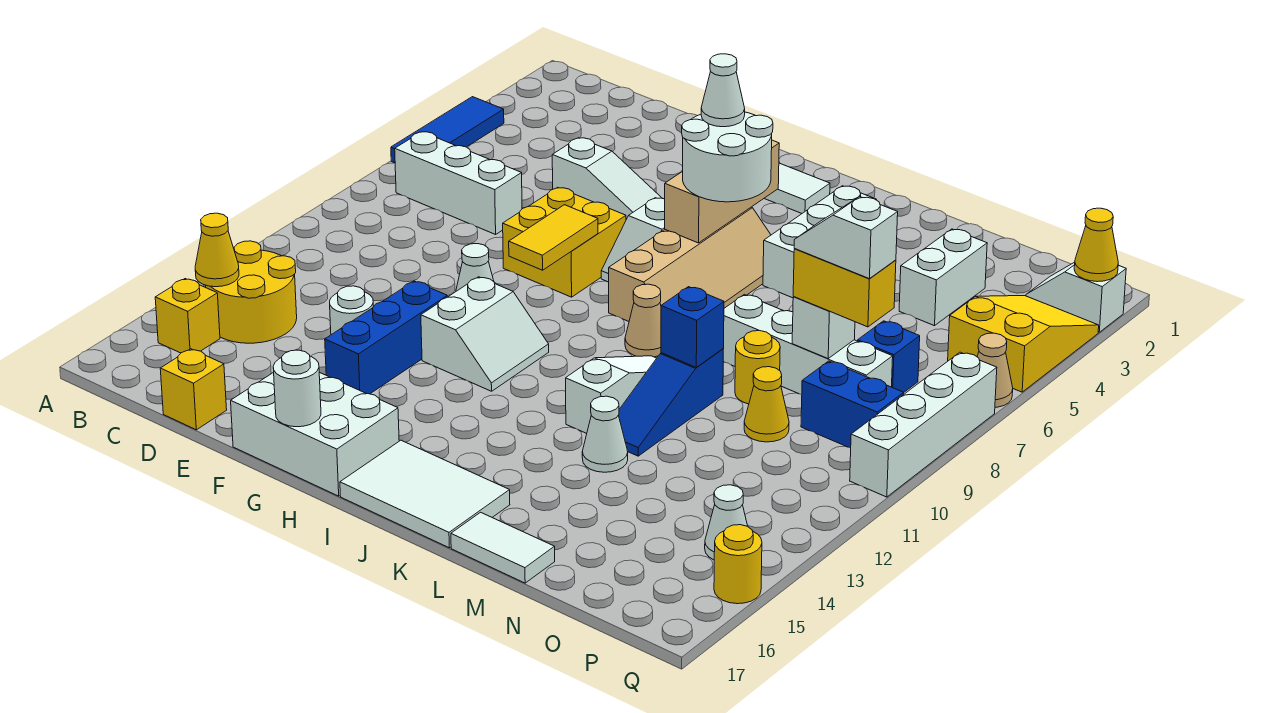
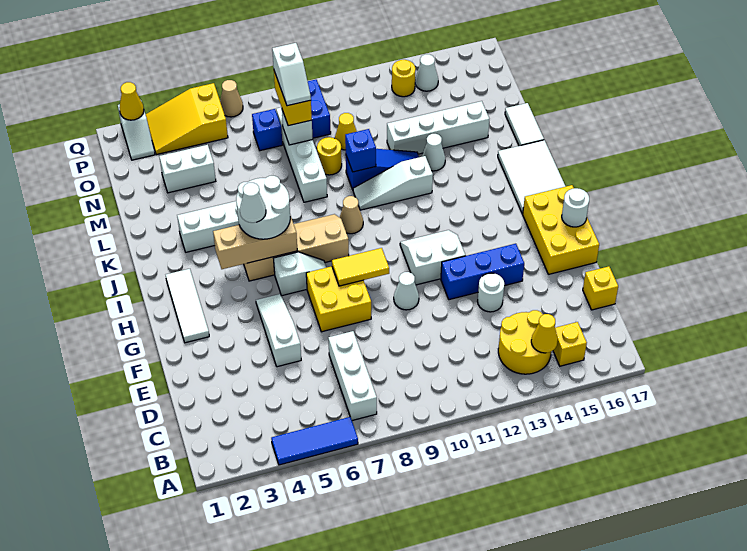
white brick F16:H17 level 1 -> yellow brick F16:H17 level 1
white brick Q7:Q10 level 1 -> white brick M12:M15 level 1
yellow round brick Q15 level 1 -> yellow round brick P13 level 1

